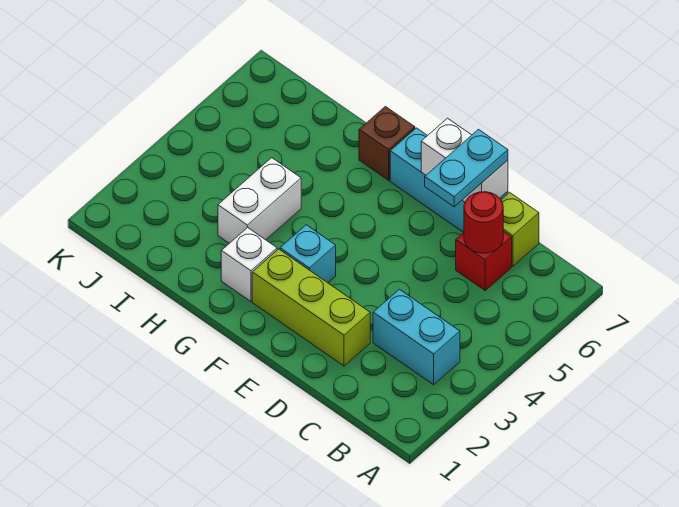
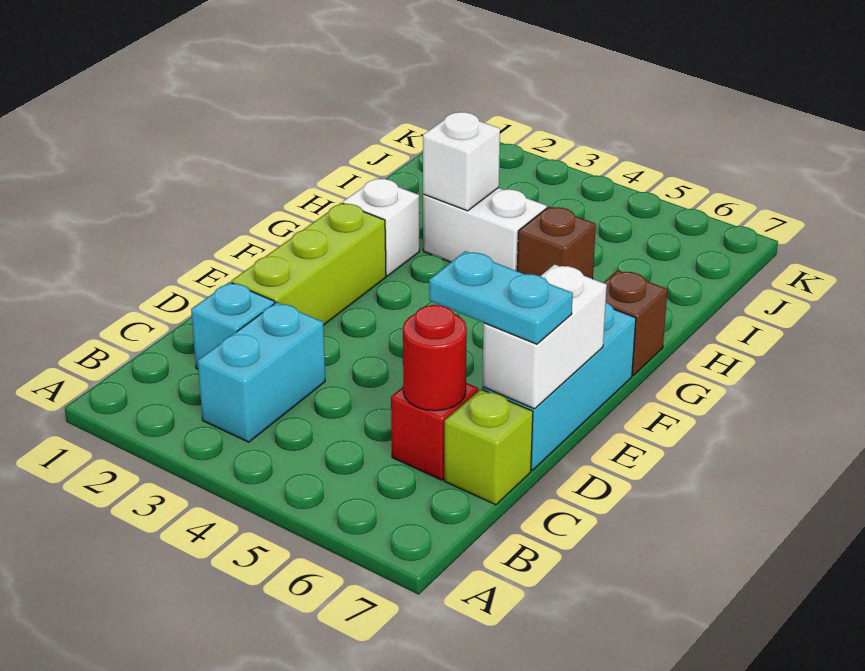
cyan brick F3 level 1 -> cyan brick C2 level 1
none -> white brick H3 level 2
none -> brown brick H5 level 1

